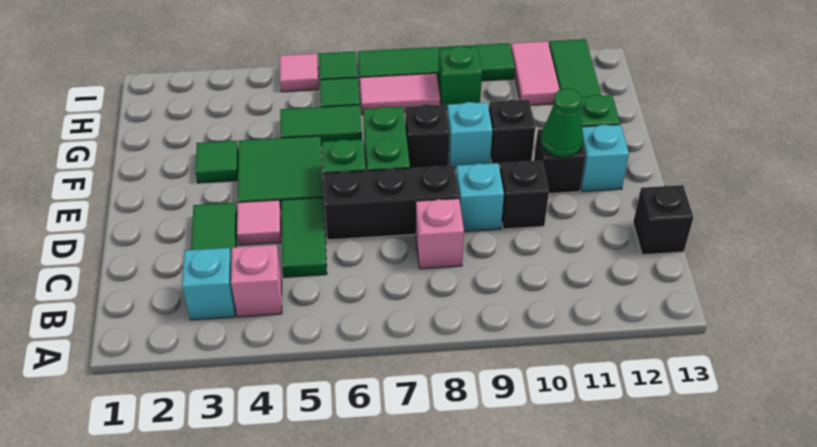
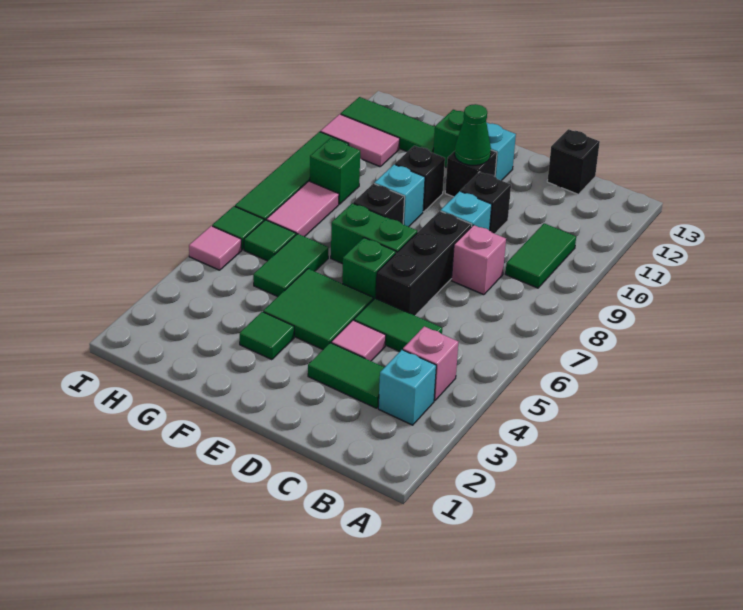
none -> green tile B9:B10 level 1

